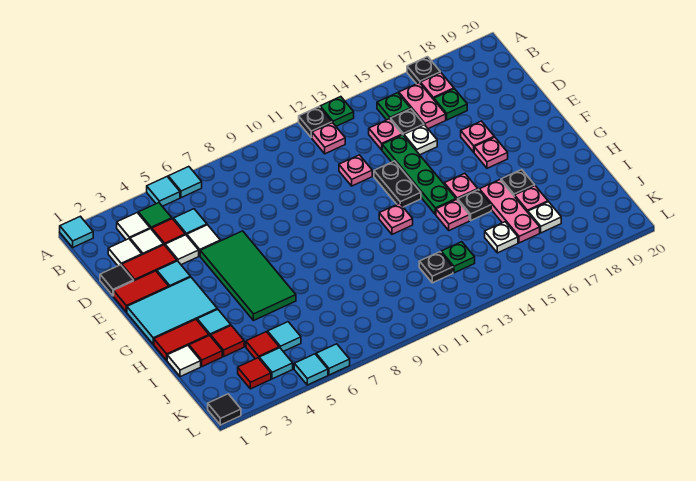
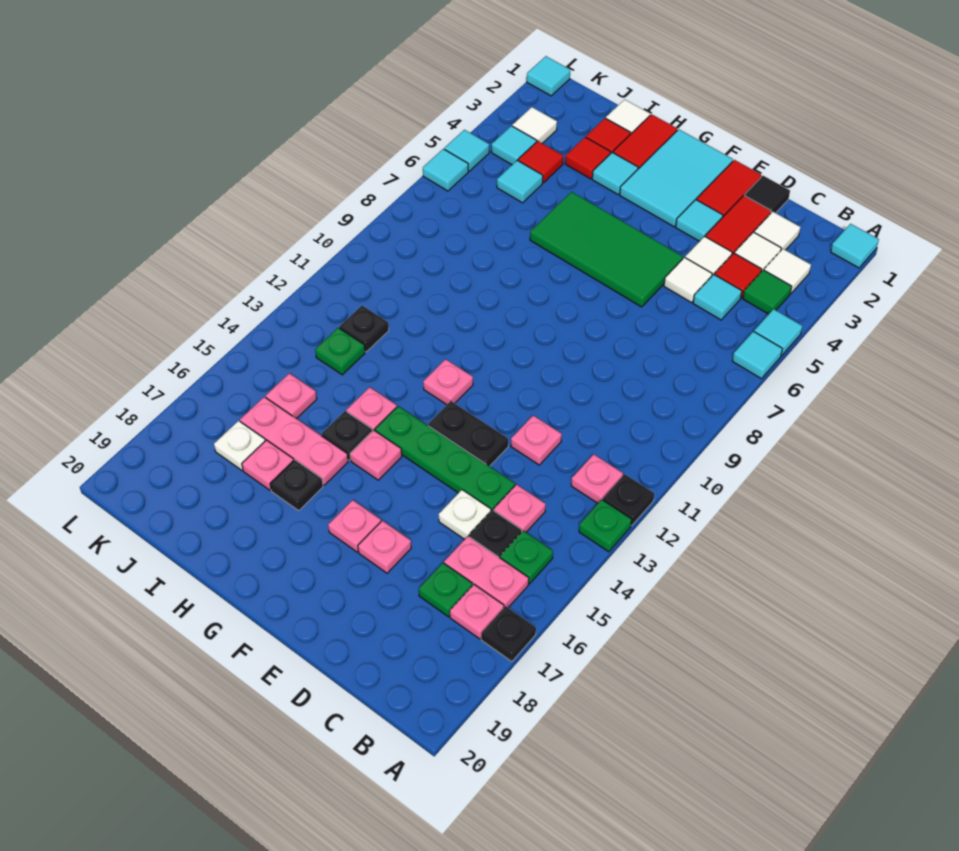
white plate J15 level 1 -> pink plate J15 level 1
red tile K3 level 1 -> white tile K3 level 1
black tile L1 level 1 -> cyan tile L1 level 1

